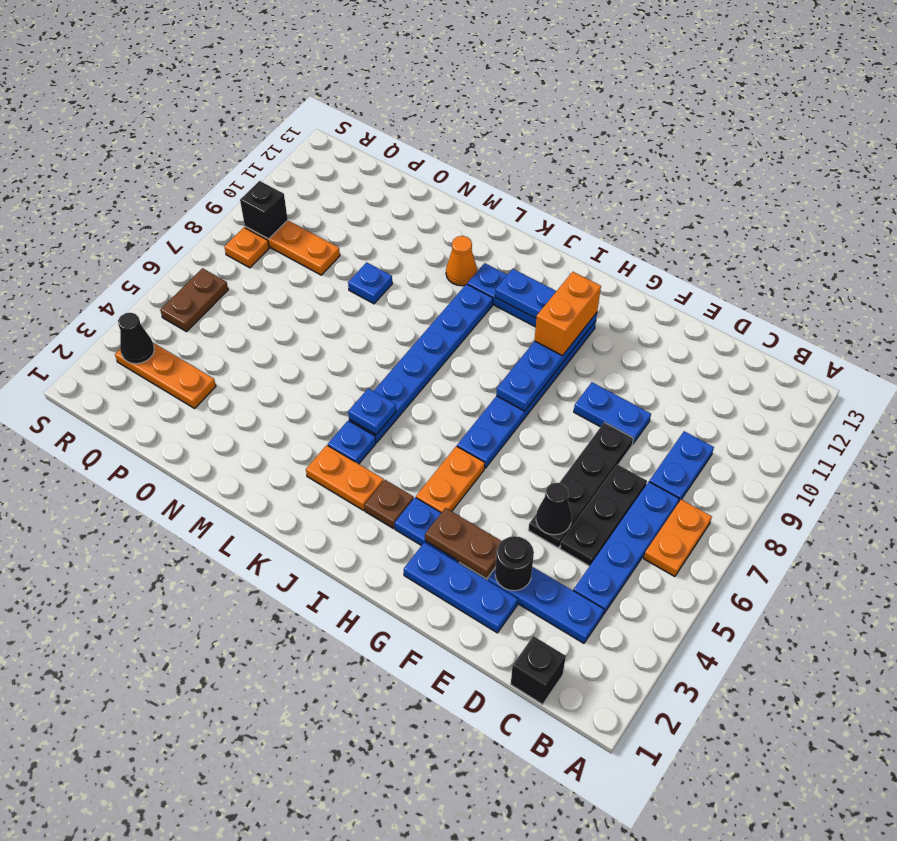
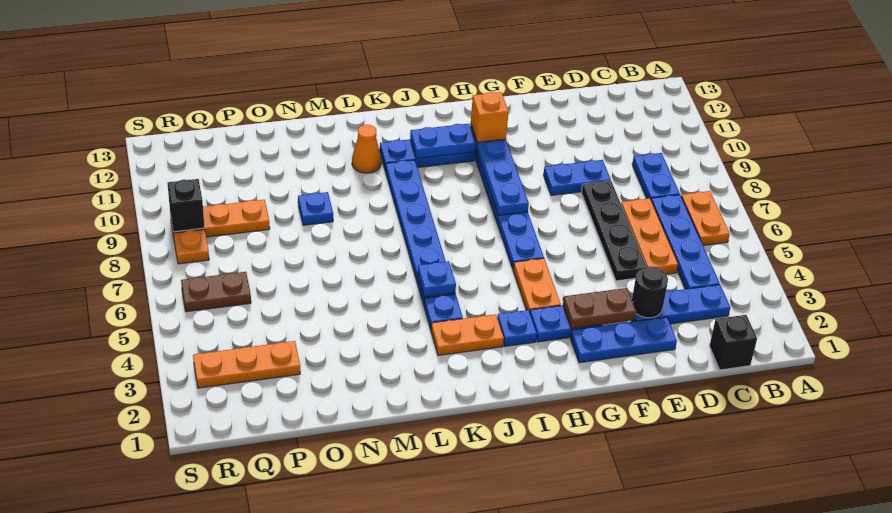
black plate D5:D7 level 1 -> orange plate D5:D7 level 1
black cone E5 level 2 -> none
orange brick H10:H11 level 3 -> orange brick H11 level 3
brown plate I3 level 1 -> blue plate I3 level 1
black cone R3 level 2 -> none
brown plate R5:R6 level 1 -> brown plate Q6:R6 level 1

